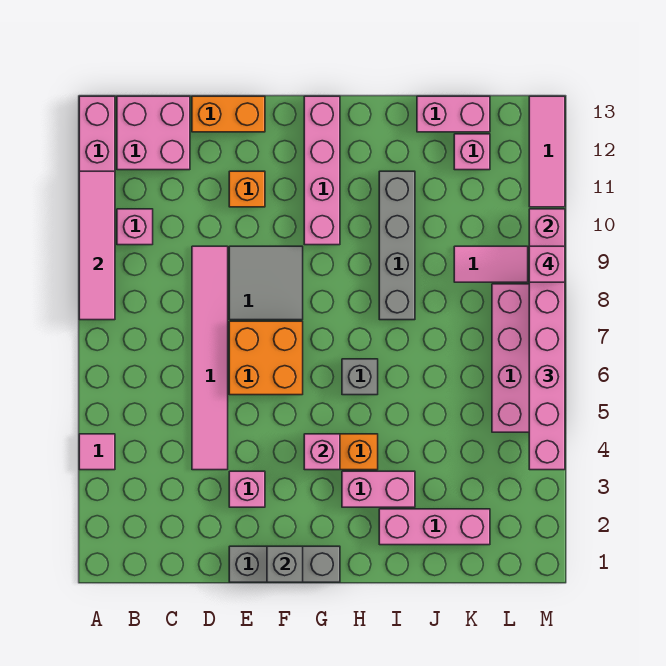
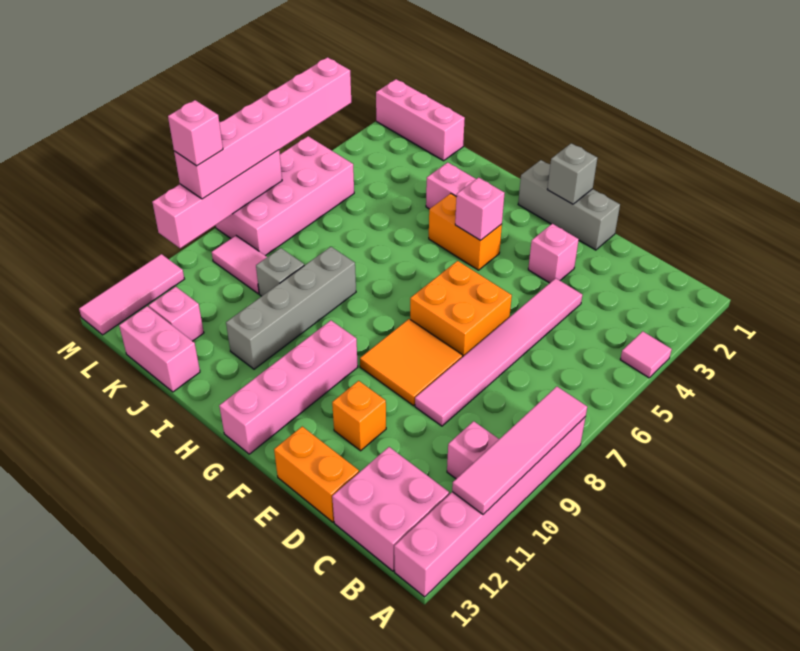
grey tile E8:F9 level 1 -> orange tile E8:F9 level 1
grey brick H6 level 1 -> grey brick J9 level 1
pink brick I2:K2 level 1 -> pink brick K1:M1 level 1

